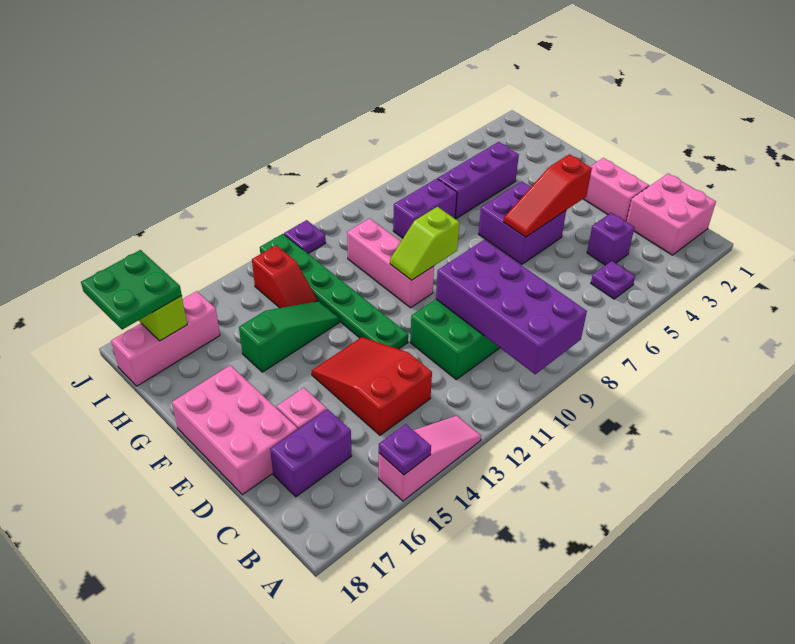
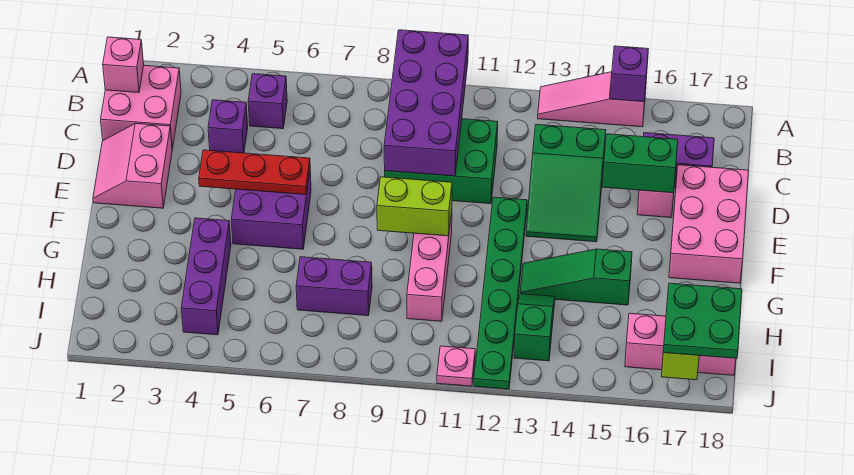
purple plate A15 level 2 -> purple brick A15 level 2
none -> pink brick B1 level 2
purple plate B5 level 1 -> purple brick B5 level 1
red slope C13:E14 level 1 top C -> green slope C13:E14 level 1 top C
none -> green brick D15:D16 level 2
red slope E4:E6 level 2 top 4 -> red plate E4:E6 level 2
lime slope F9:F10 level 2 top 9 -> lime brick F9:F10 level 2
purple brick H4:H6 level 1 -> purple brick G4:I4 level 1
red slope H13:I13 level 1 top I -> green slope H13:I13 level 1 top I
purple plate J11 level 1 -> pink plate J11 level 1

